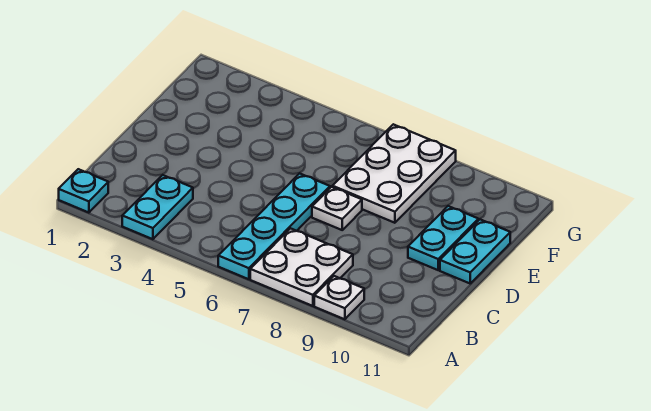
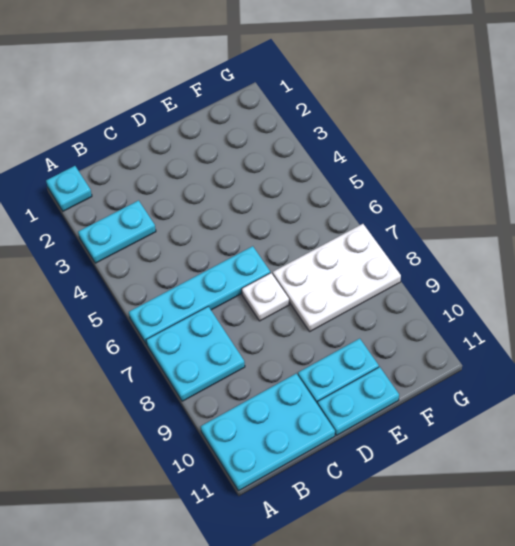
white plate A7:B8 level 1 -> cyan plate A7:B8 level 1
white plate A9 level 1 -> none
none -> cyan plate A10:C11 level 1

